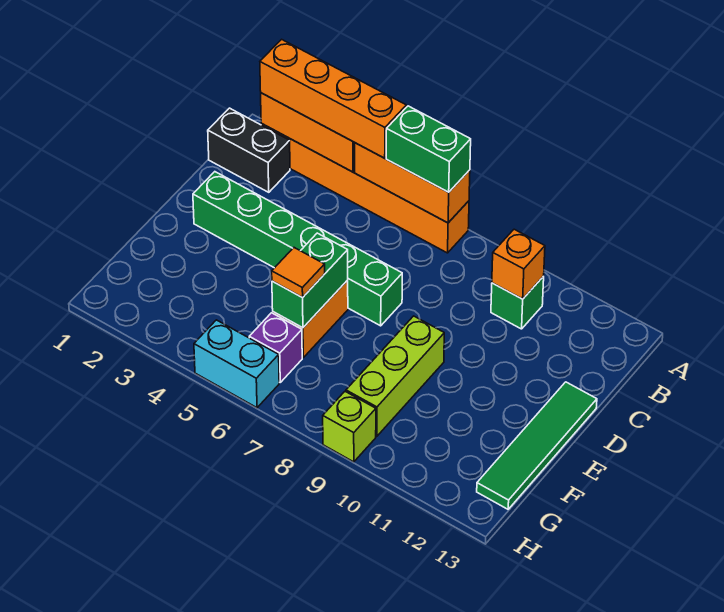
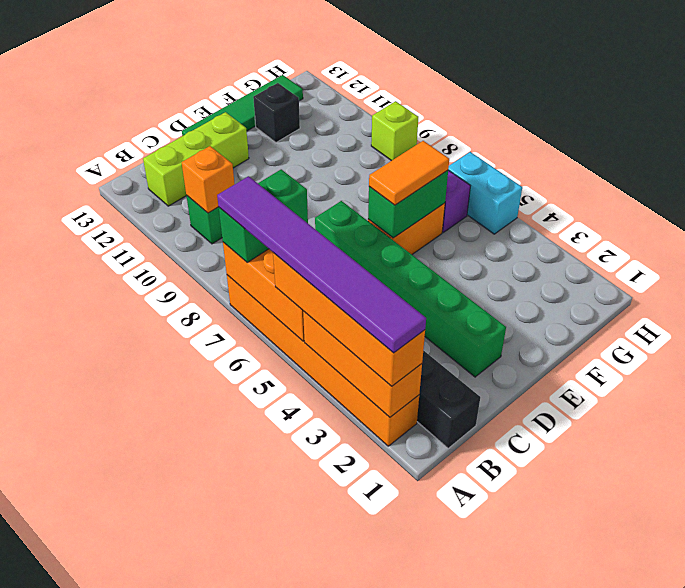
none -> purple tile A2:A7 level 4
green brick A6:A7 level 3 -> green brick A7:B7 level 3
lime brick E9:G9 level 1 -> lime brick B12:D12 level 1
orange tile F6 level 3 -> orange tile E6:F6 level 3
none -> black brick F12 level 1

